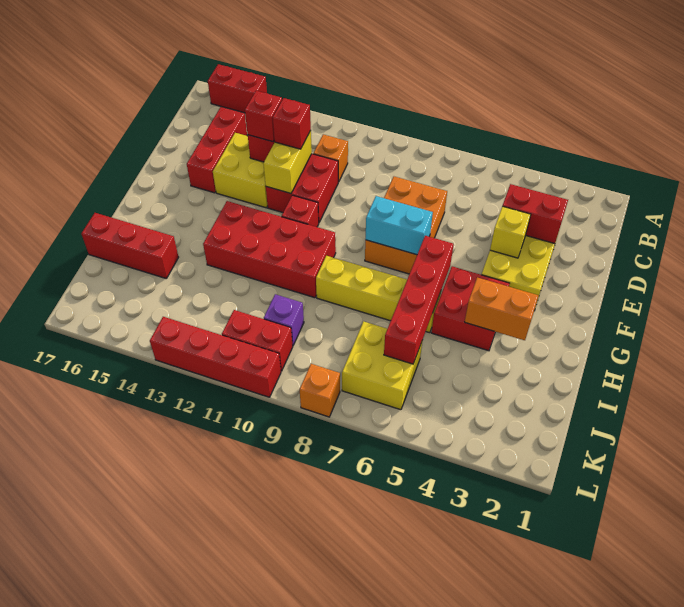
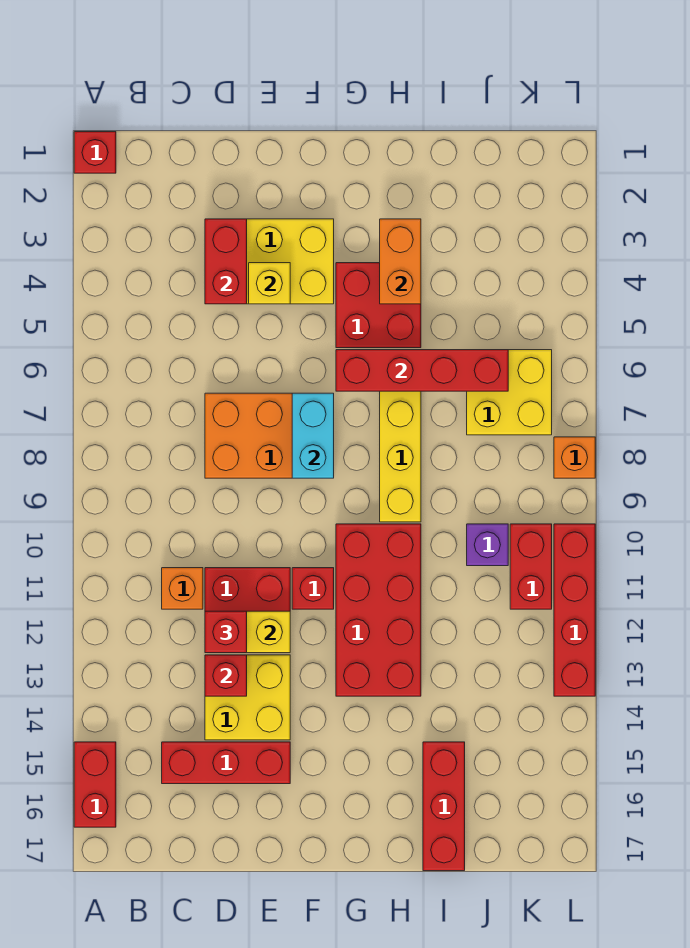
red brick D13 level 3 -> red brick A1 level 1

